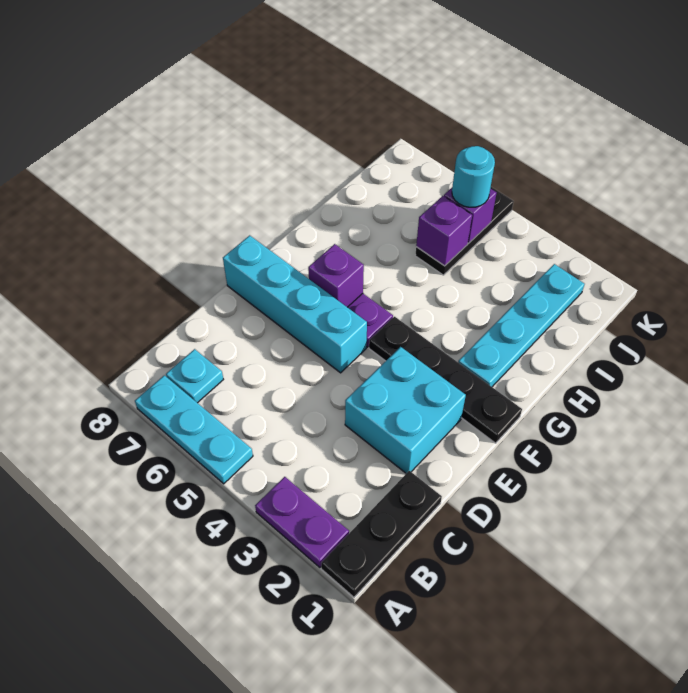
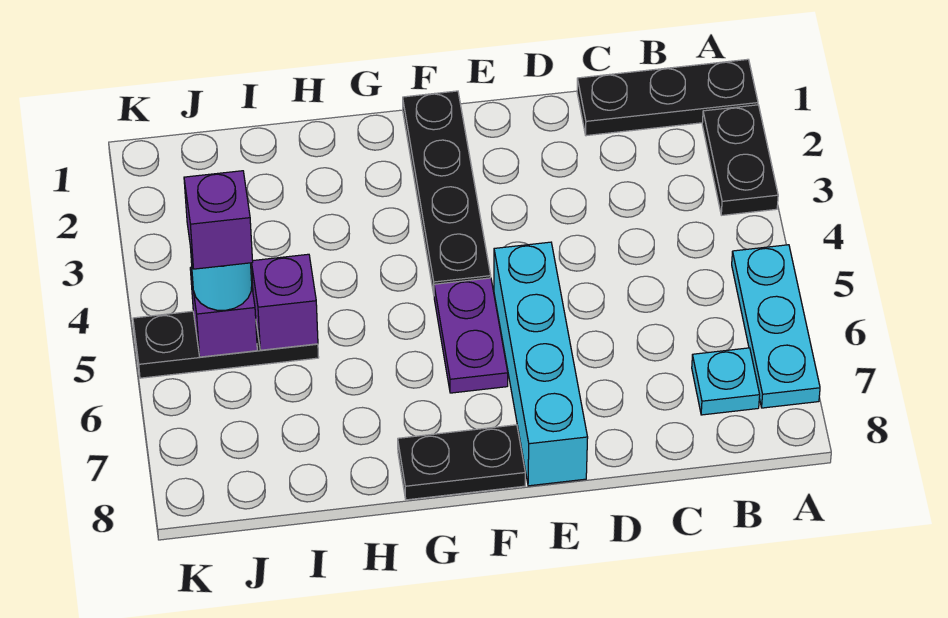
purple plate A2:A3 level 1 -> black plate A2:A3 level 1
cyan brick D2:E3 level 1 -> none
purple brick F6 level 2 -> purple brick J5 level 4
none -> black plate F8:G8 level 1
cyan plate G2:J2 level 1 -> none

